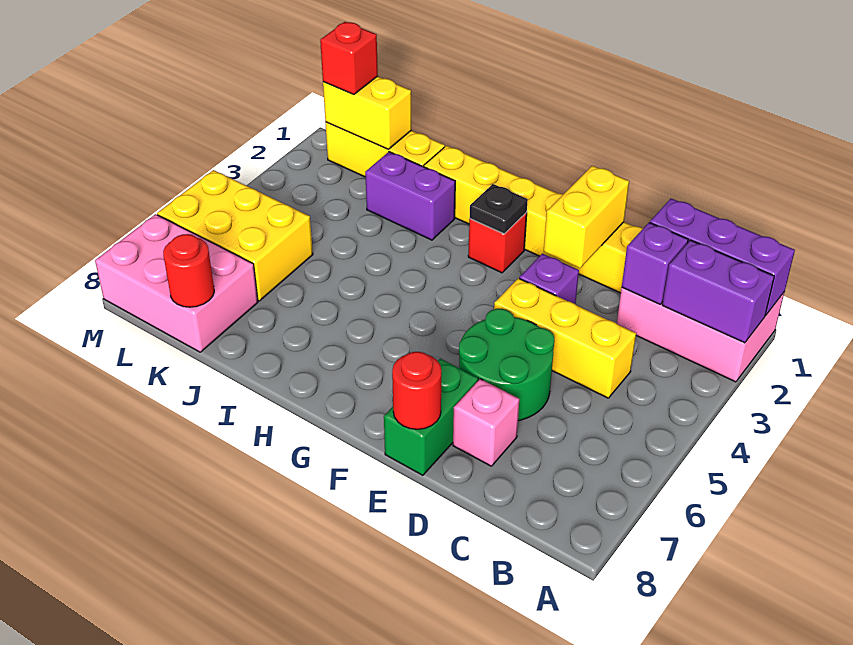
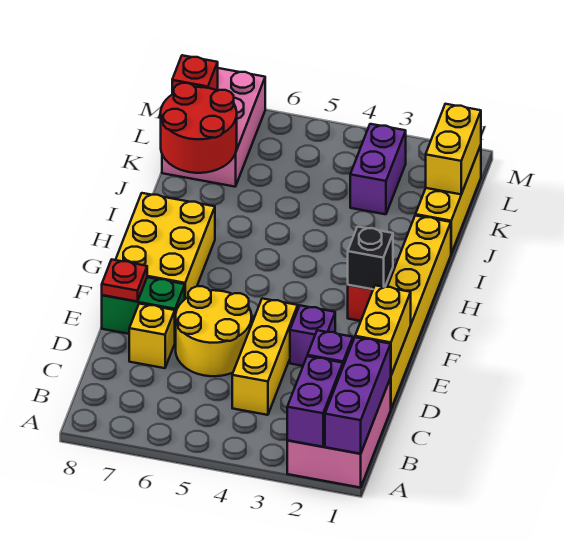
green round brick D5:E6 level 1 -> yellow round brick D5:E6 level 1
pink brick D7 level 1 -> yellow brick D7 level 1
yellow brick E1:E2 level 2 -> yellow brick D1:E1 level 2
red round brick E8 level 2 -> red plate E8 level 2
black plate G2 level 2 -> black brick G2 level 2
purple brick I2:J2 level 1 -> purple brick K3:L3 level 1
yellow brick K5:M6 level 1 -> yellow brick F7:H8 level 1
red round brick K8 level 2 -> red round brick J7:K8 level 2
red brick L1 level 3 -> red brick L8 level 2

